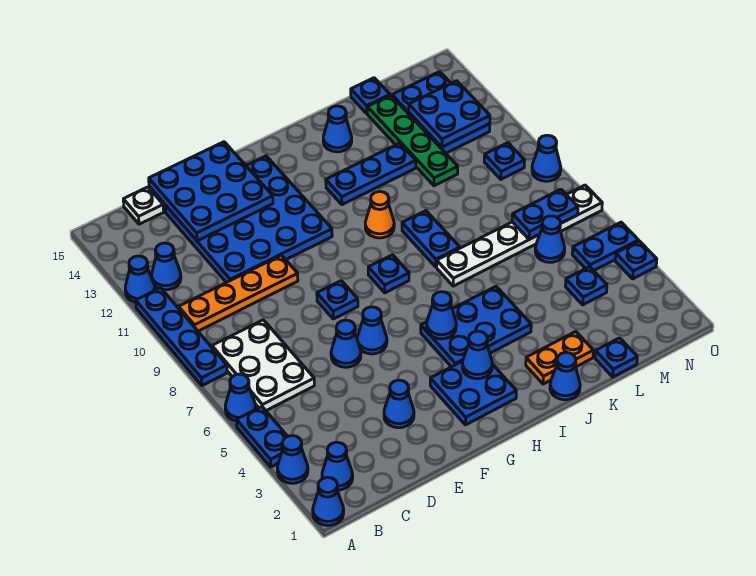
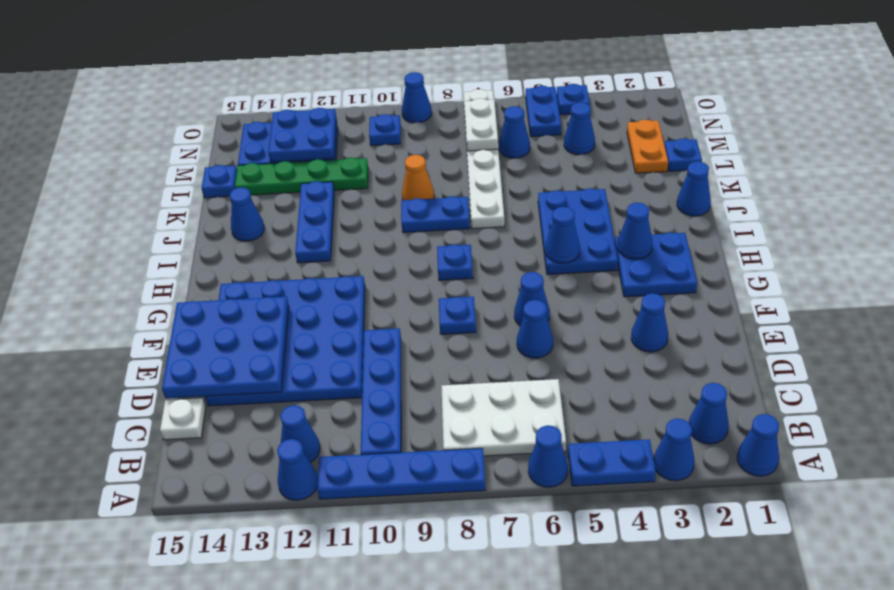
orange plate B10:E10 level 1 -> blue plate B10:E10 level 1
orange cone I10 level 1 -> orange cone K9 level 1
orange plate J2:K2 level 1 -> orange plate L2:M2 level 1
blue plate M4 level 1 -> blue cone M4 level 1
blue plate M7:N7 level 2 -> white plate M7:N7 level 2

